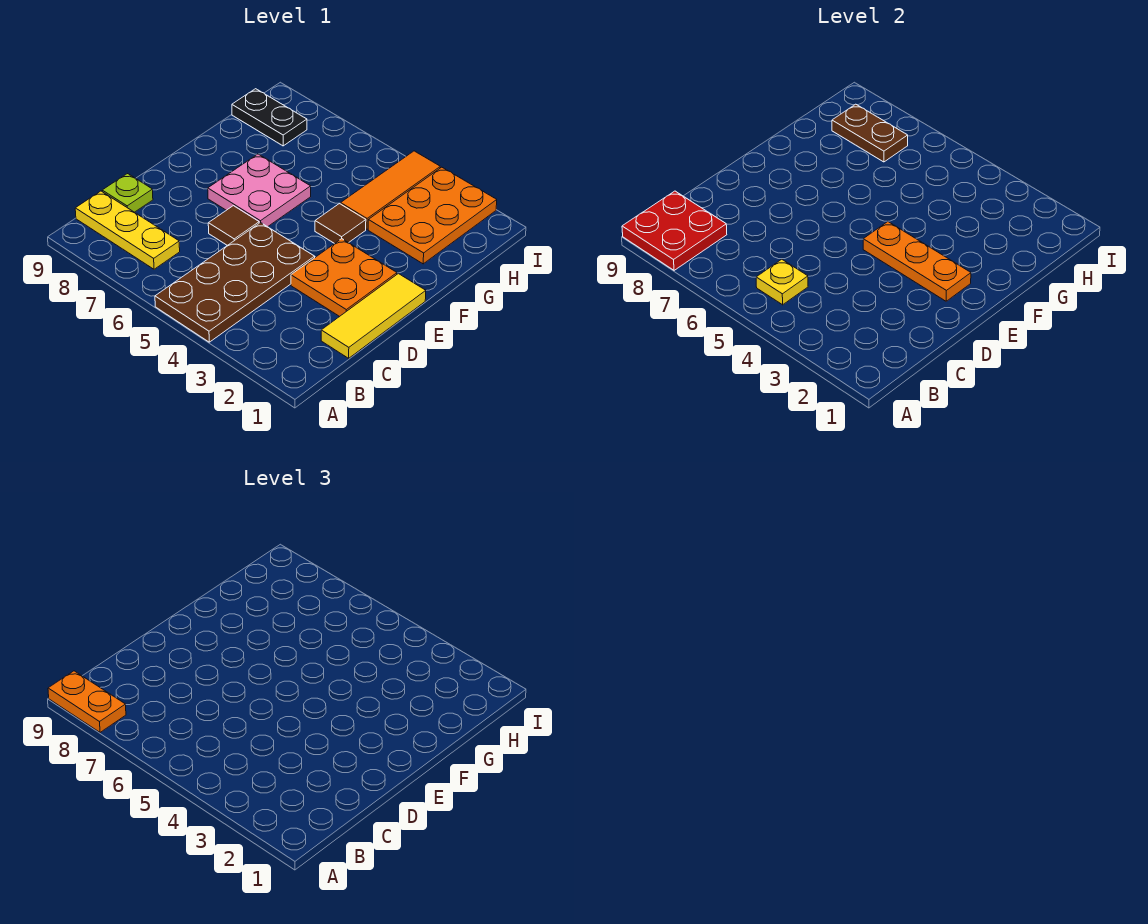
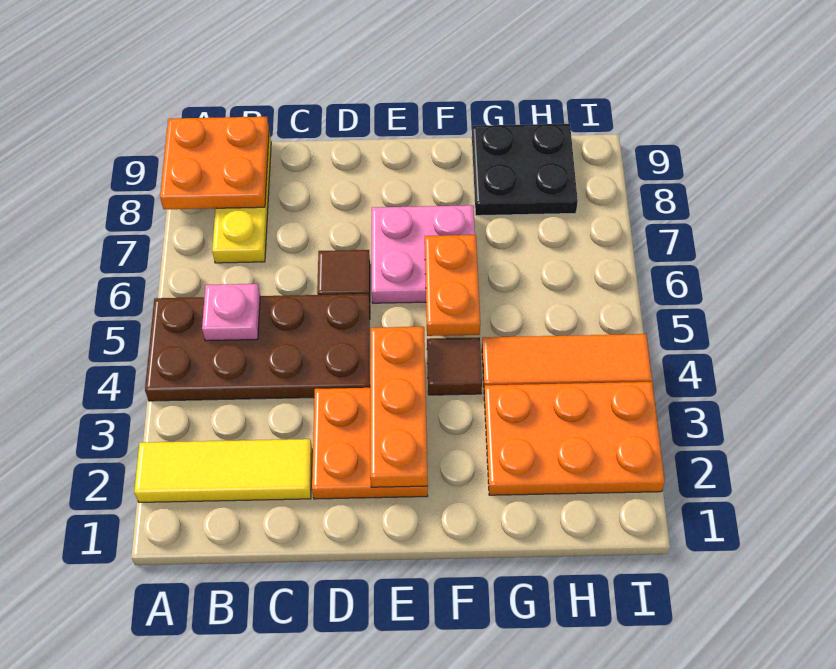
red plate A8:B9 level 2 -> orange plate A8:B9 level 2
orange plate A8:A9 level 3 -> orange plate F5:F6 level 2
yellow plate B5 level 2 -> pink plate B5 level 2
yellow tile C1:E1 level 1 -> yellow tile A2:C2 level 1
lime plate C9 level 1 -> none
brown plate H7:H8 level 2 -> none
black plate H8:H9 level 1 -> black plate G8:H9 level 1

